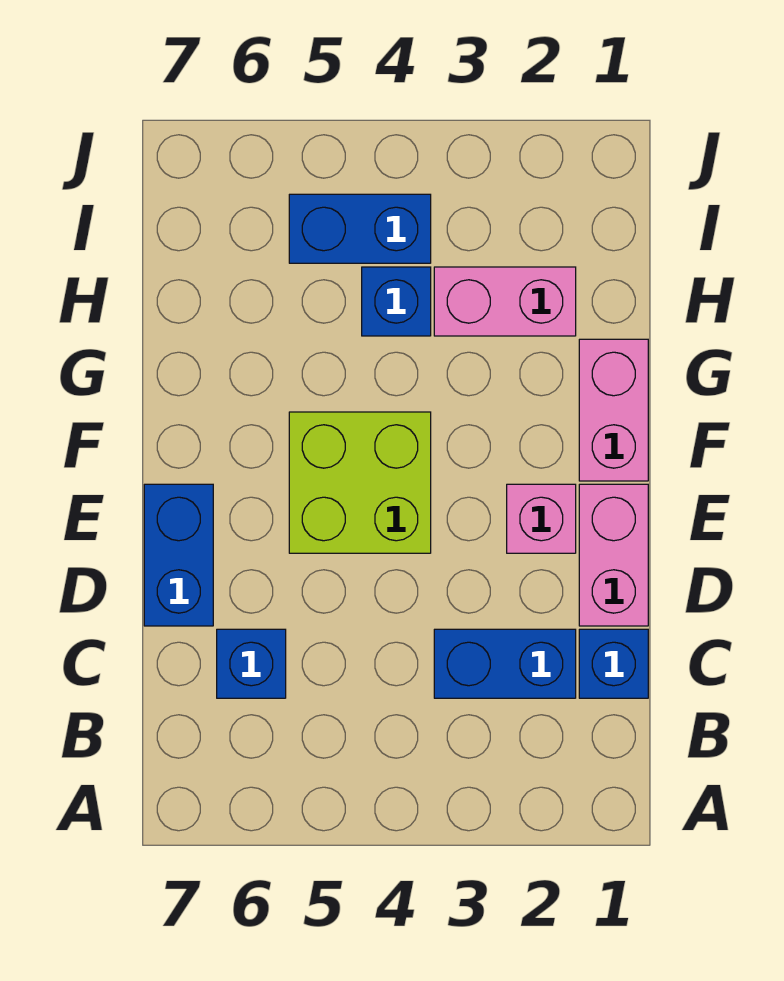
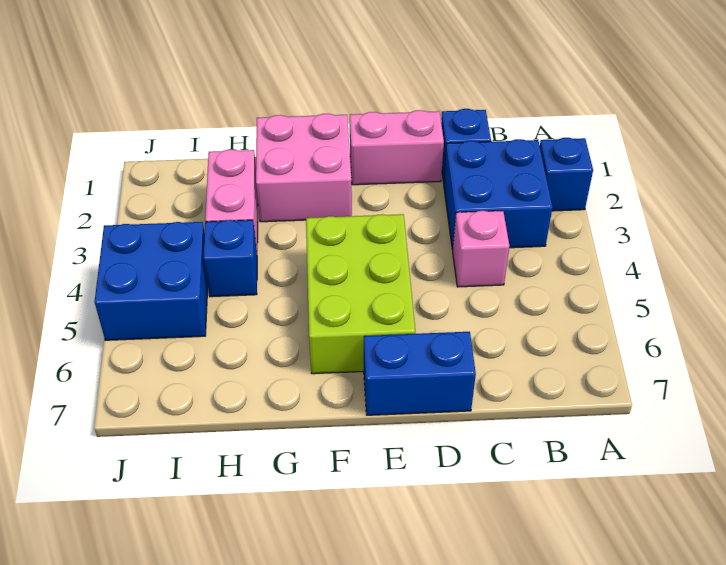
blue brick C2:C3 level 1 -> blue brick B2:C3 level 1
blue brick C6 level 1 -> blue brick A2 level 1
pink brick E2 level 1 -> pink brick C4 level 1
lime brick E4:F5 level 1 -> lime brick E4:F6 level 1
pink brick F1:G1 level 1 -> pink brick F1:G2 level 1
blue brick I4:I5 level 1 -> blue brick I4:J5 level 1

